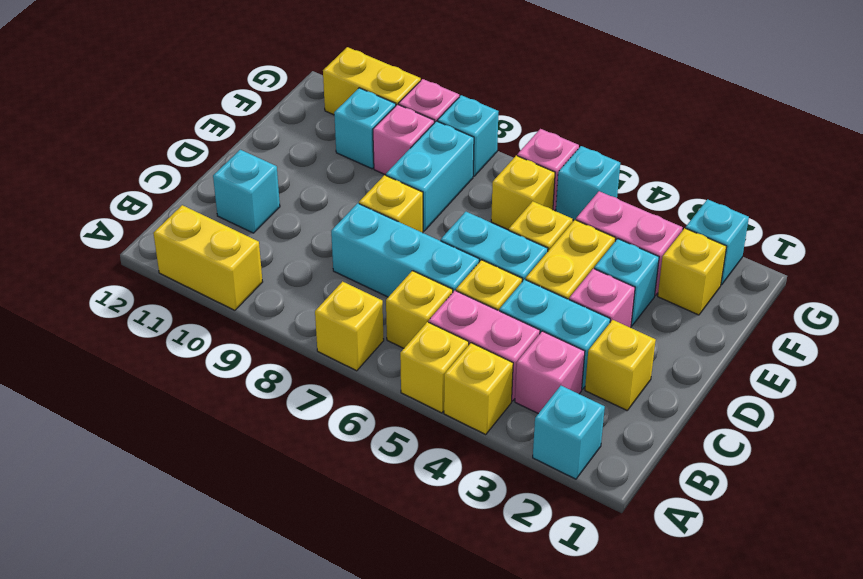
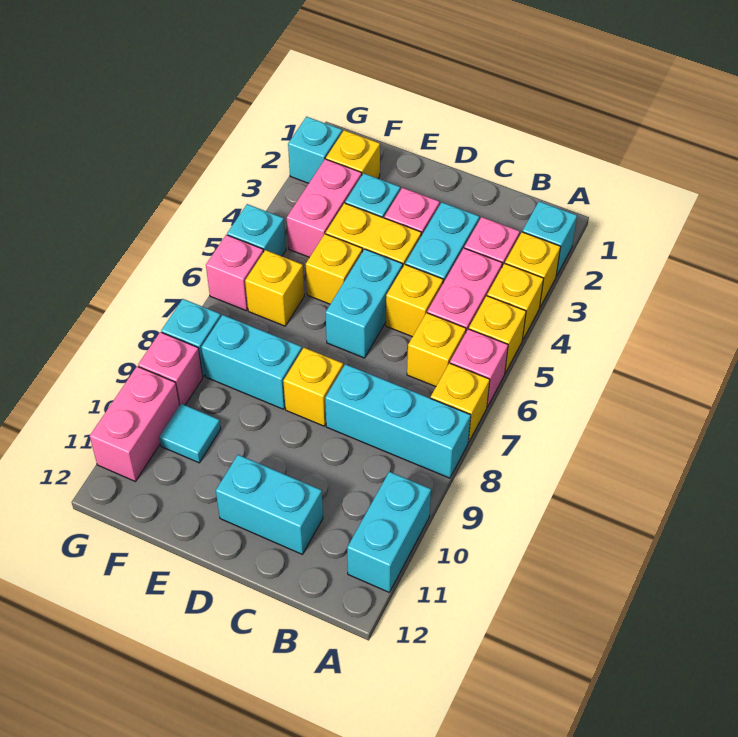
yellow brick A10:A11 level 1 -> cyan brick A10:A11 level 1
yellow brick C2 level 1 -> yellow brick A3 level 1
cyan brick C6:C8 level 1 -> cyan brick A8:C8 level 1
cyan brick C11 level 1 -> cyan brick C11:D11 level 1
pink brick F9 level 1 -> pink brick A6 level 1
cyan brick F10 level 1 -> cyan tile F10 level 1
yellow brick G10:G11 level 1 -> pink brick G10:G11 level 1

